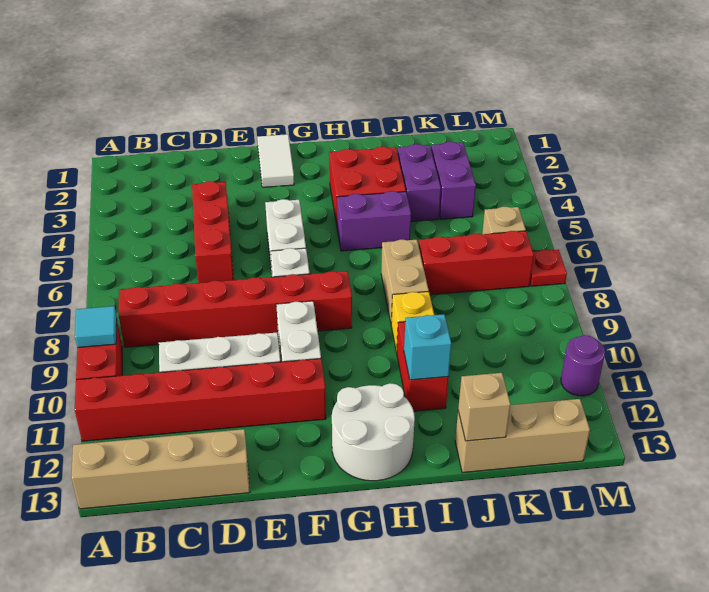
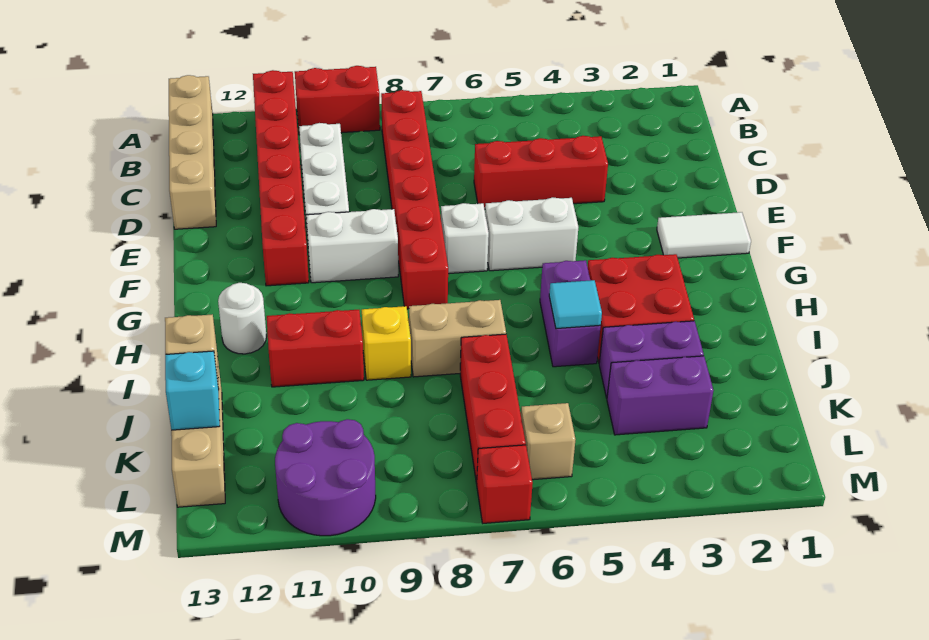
cyan tile A9 level 2 -> cyan tile I5 level 2
white round brick G12:H13 level 1 -> white round brick H12 level 1
cyan brick I11 level 2 -> cyan brick K13 level 2
red plate M7 level 1 -> red brick M7 level 1
purple round brick M11 level 1 -> purple round brick L10:M11 level 1

